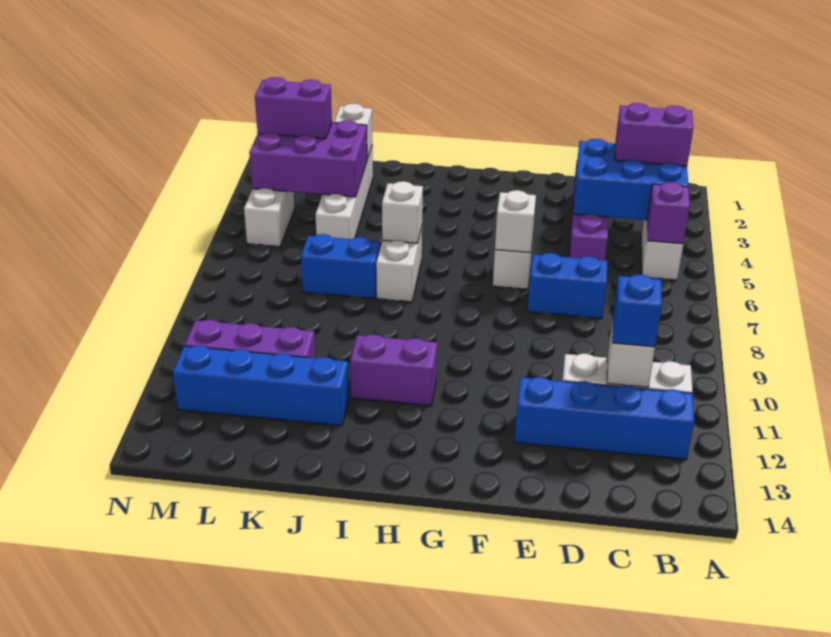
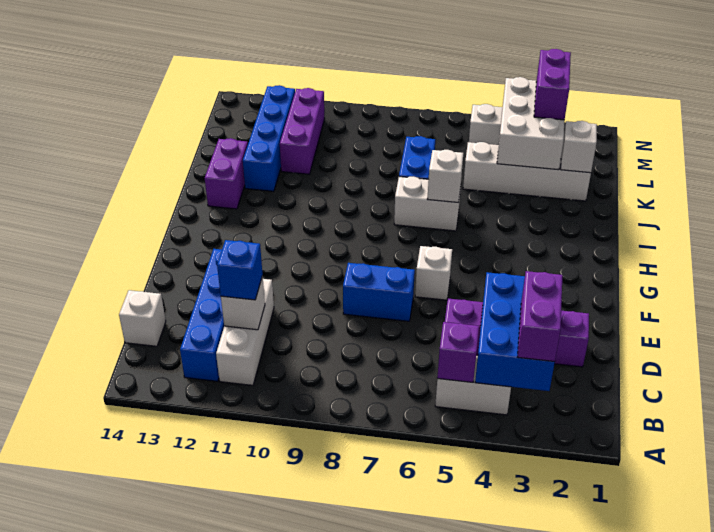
blue brick D7:E7 level 1 -> blue brick E7:E8 level 1
white brick F6 level 2 -> white brick C14 level 1
purple brick H11:I11 level 1 -> purple brick I13:J13 level 1
purple brick K3:M4 level 2 -> white brick K3:M4 level 2

